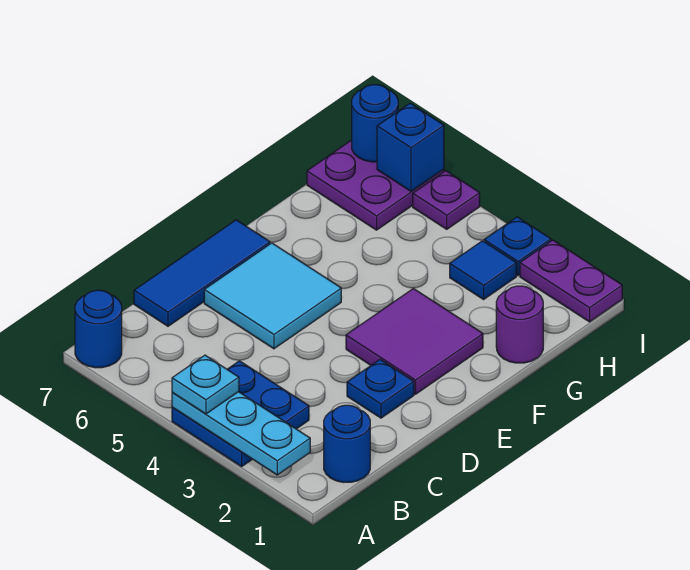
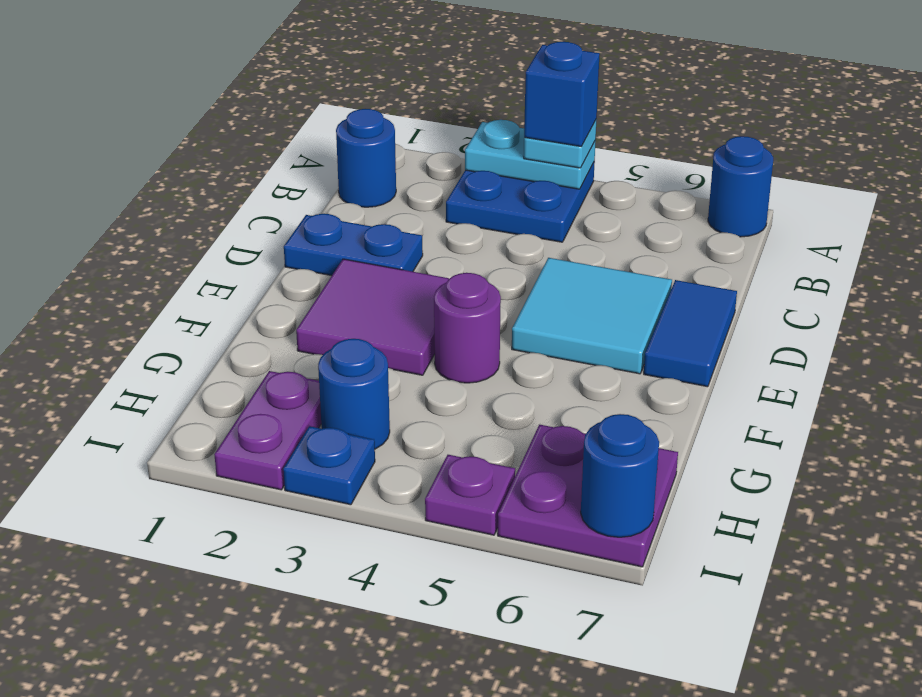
cyan plate A2:A4 level 2 -> cyan plate A3:A4 level 2
blue tile C7:E7 level 1 -> blue tile D7:E7 level 1
blue plate D2 level 1 -> blue plate D1:D2 level 1
purple round brick G1 level 1 -> purple round brick F4 level 1
blue tile H3 level 1 -> blue round brick H3 level 1
purple plate I1:I2 level 1 -> purple plate H2:I2 level 1
blue brick I6 level 2 -> blue brick A4 level 4

